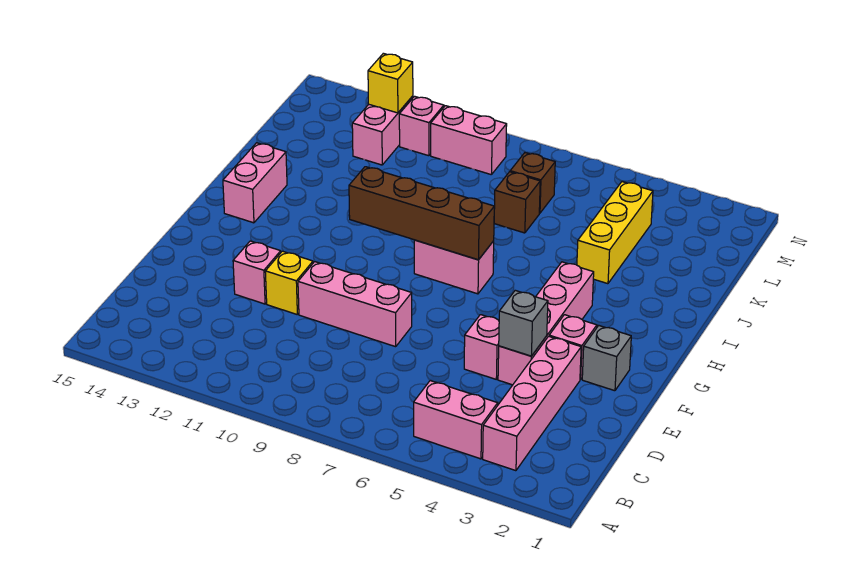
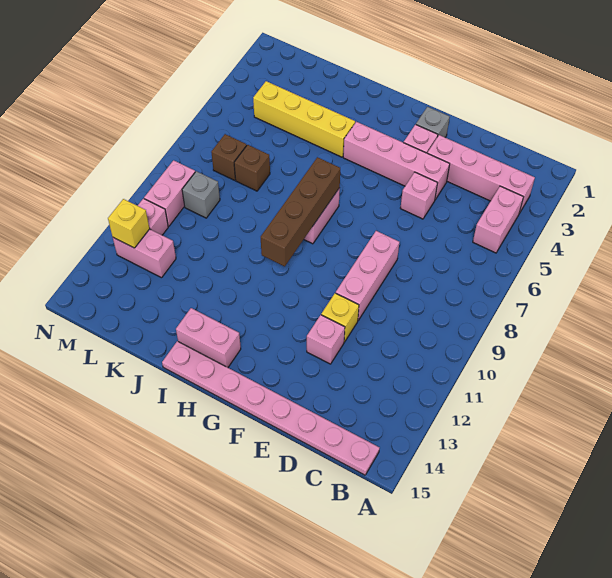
none -> pink plate B15:I15 level 1
grey brick E4 level 2 -> grey brick L9 level 1
yellow brick J4:L4 level 1 -> yellow brick I4:L4 level 1

